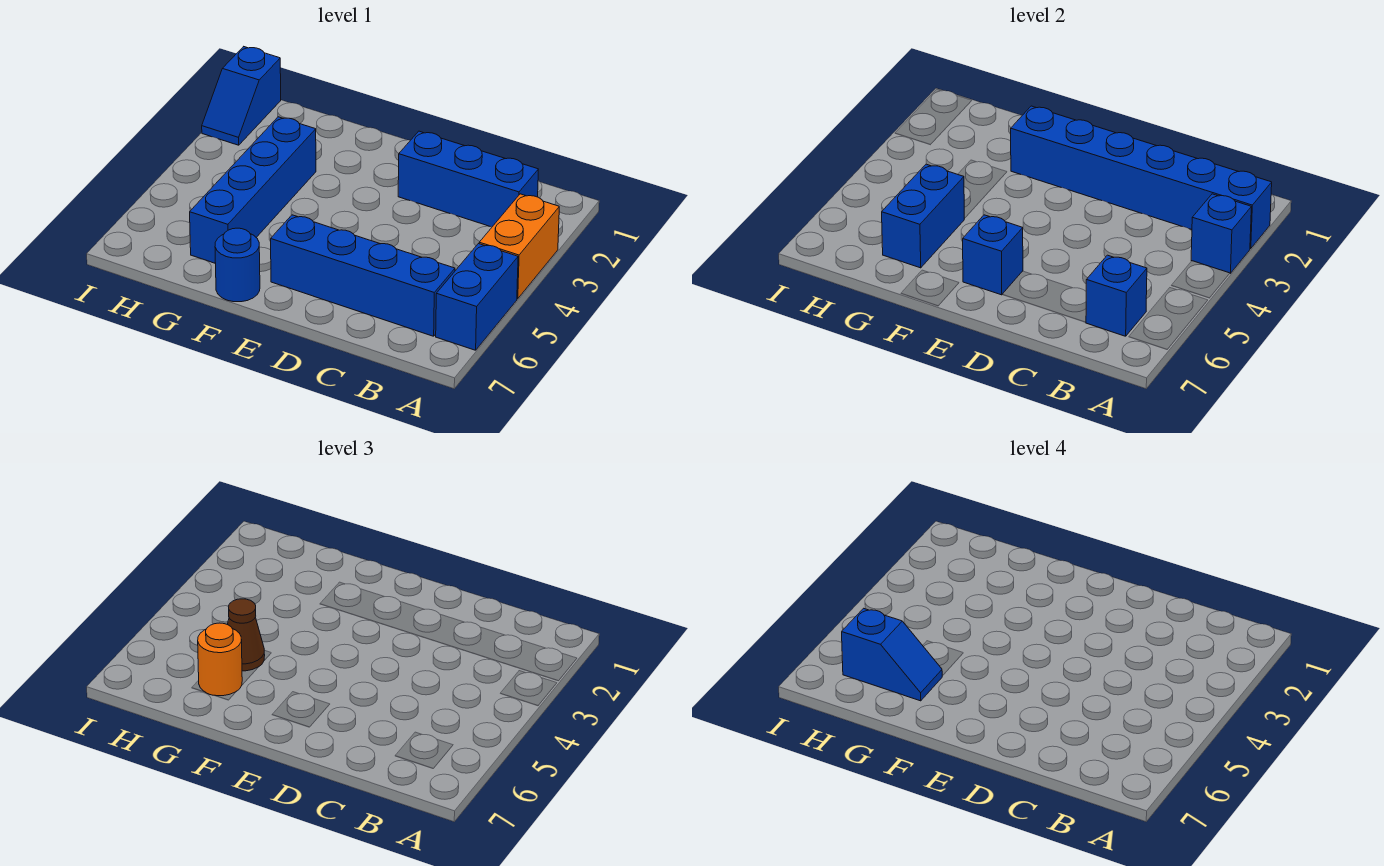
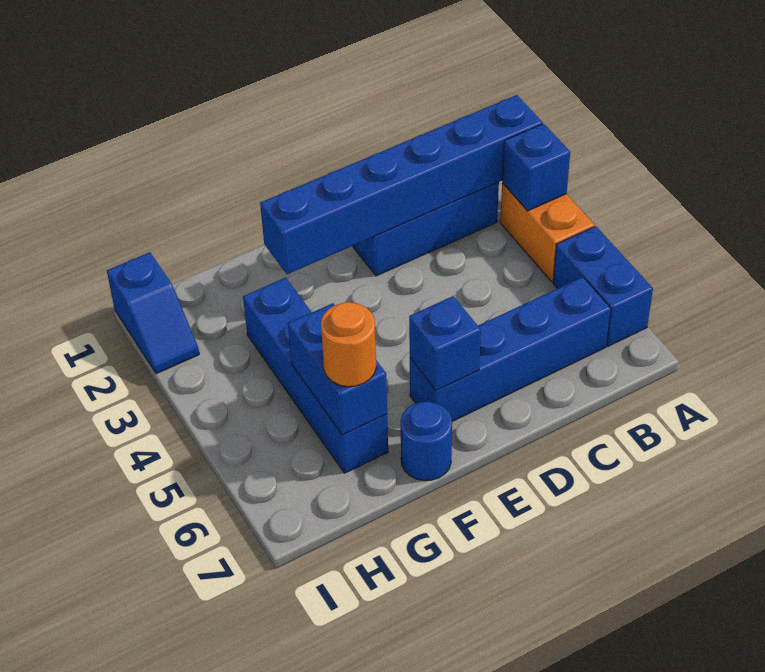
blue brick B6 level 2 -> none
brown cone G5 level 3 -> none
blue slope G6:H6 level 4 top H -> none

